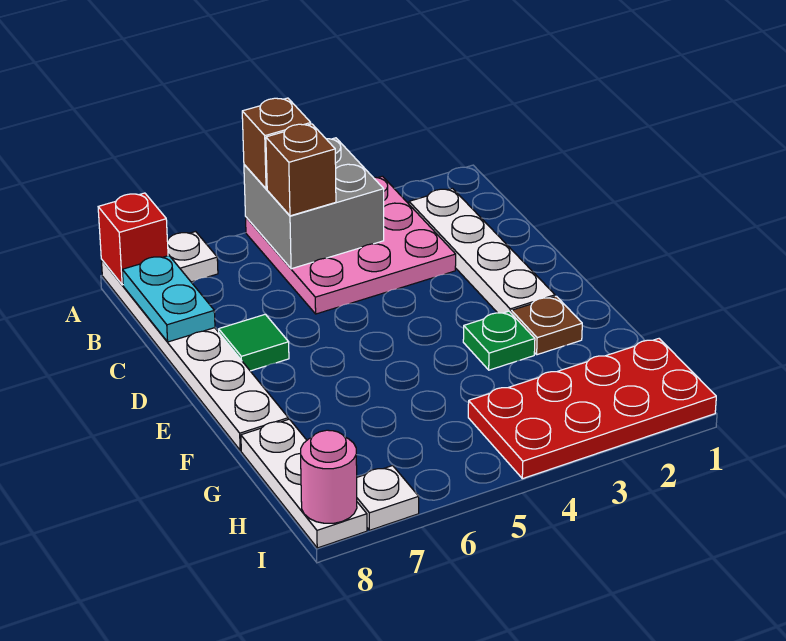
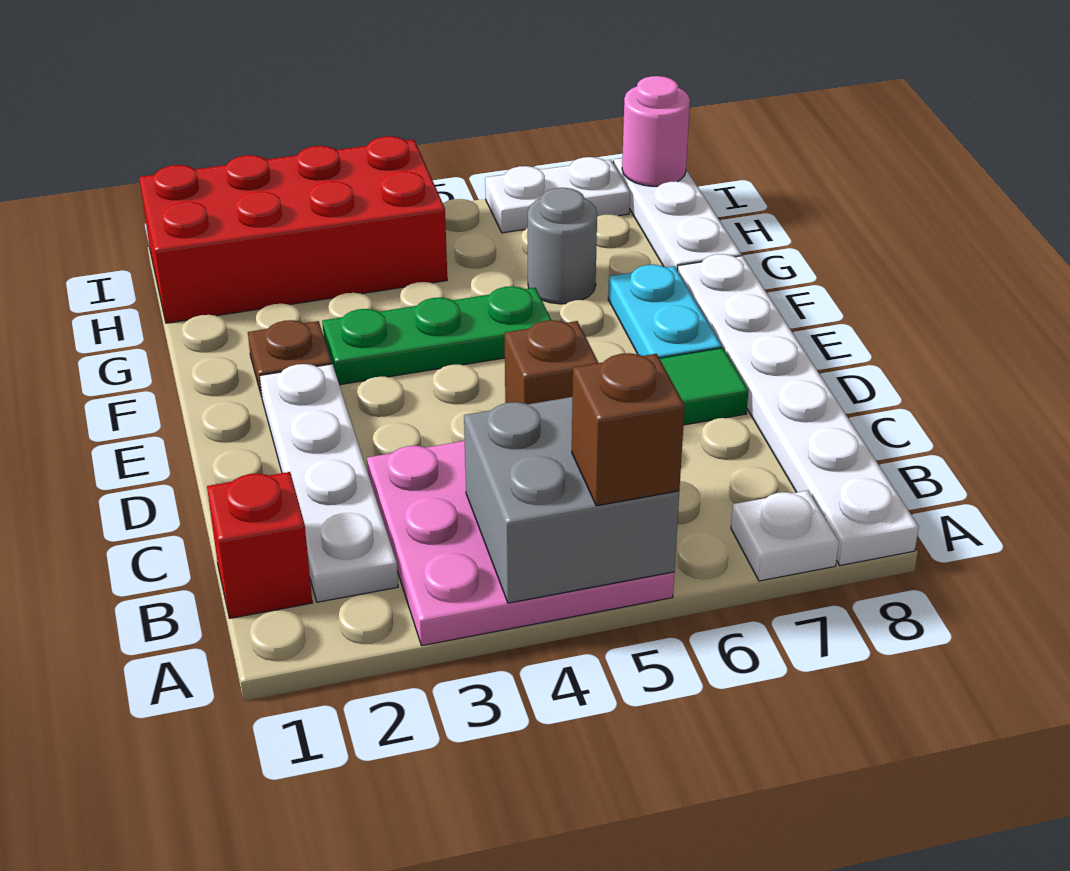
red brick A8 level 2 -> red brick B1 level 1
brown brick B5 level 3 -> brown brick D5 level 1
cyan plate B8:C8 level 2 -> cyan plate E7:F7 level 1
green plate F3 level 1 -> green plate F3:F5 level 1
none -> grey round brick G6 level 1
red plate H1:I4 level 1 -> red brick H1:I4 level 1
white plate I7 level 1 -> white plate I6:I7 level 1

